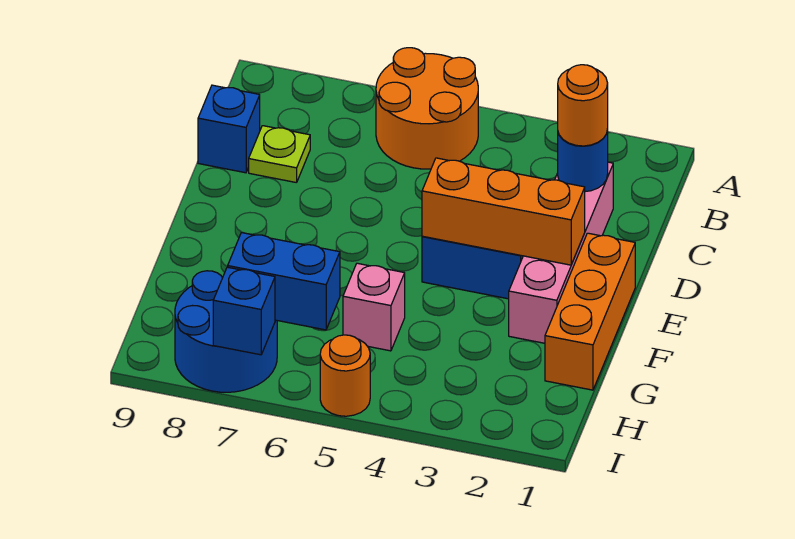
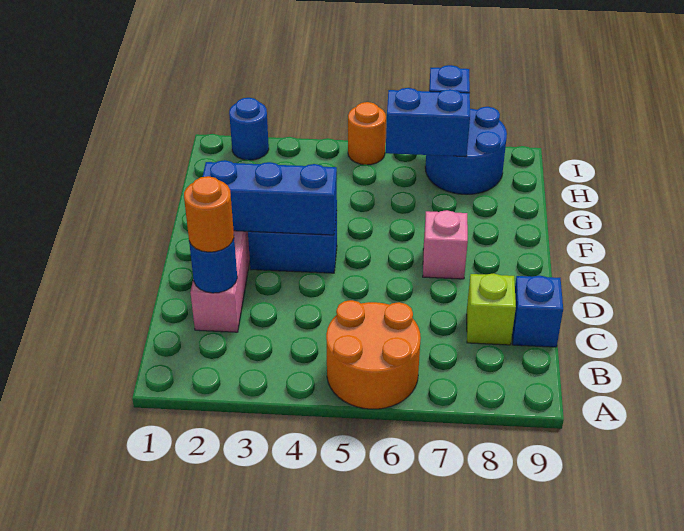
lime plate C8 level 1 -> lime brick C8 level 1
orange brick E1:G1 level 1 -> none
orange brick E2:E4 level 2 -> blue brick E2:E4 level 2
pink brick G5 level 1 -> pink brick E7 level 1
none -> blue round brick I2 level 1

